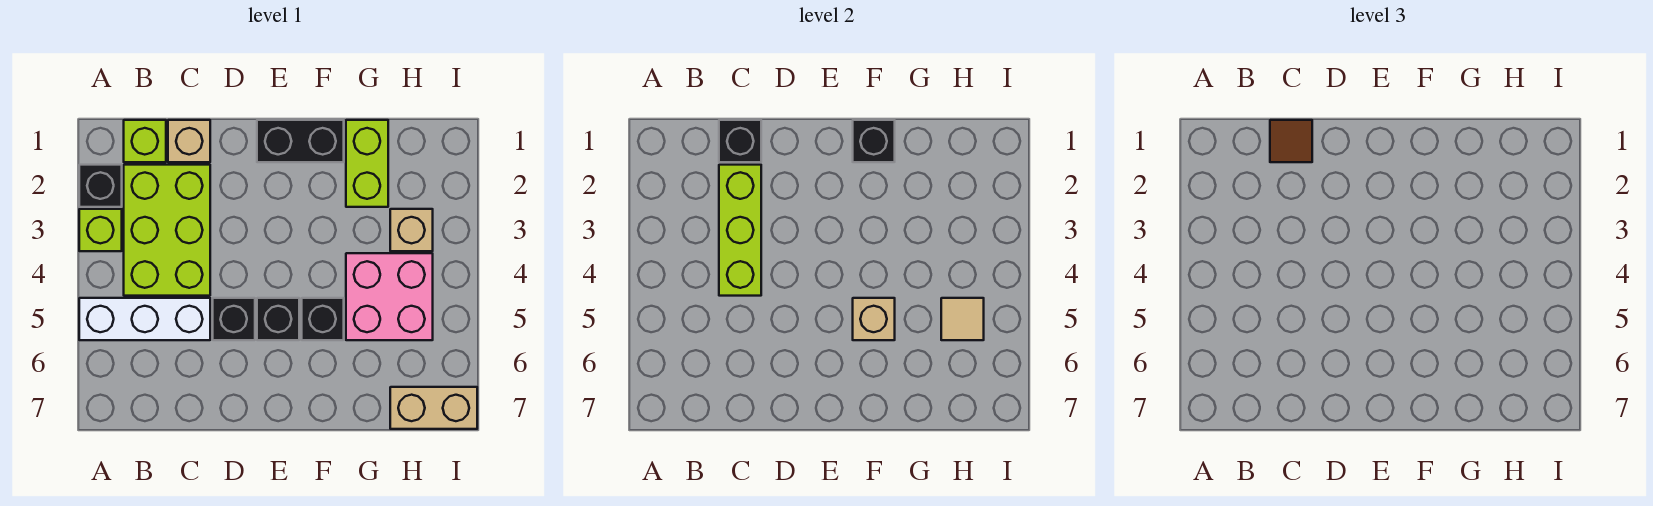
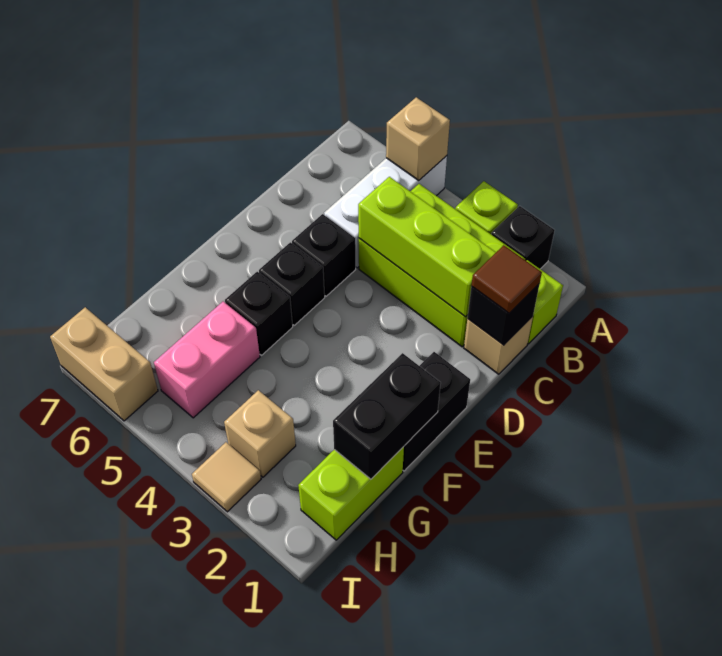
black brick F1 level 2 -> black brick F1:G1 level 2
tan brick F5 level 2 -> tan brick A5 level 2
lime brick G1:G2 level 1 -> lime brick G1:H1 level 1
pink brick G4:H5 level 1 -> pink brick G5:H5 level 1
tan tile H5 level 2 -> tan tile I3 level 1
tan brick H7:I7 level 1 -> tan brick I6:I7 level 1

